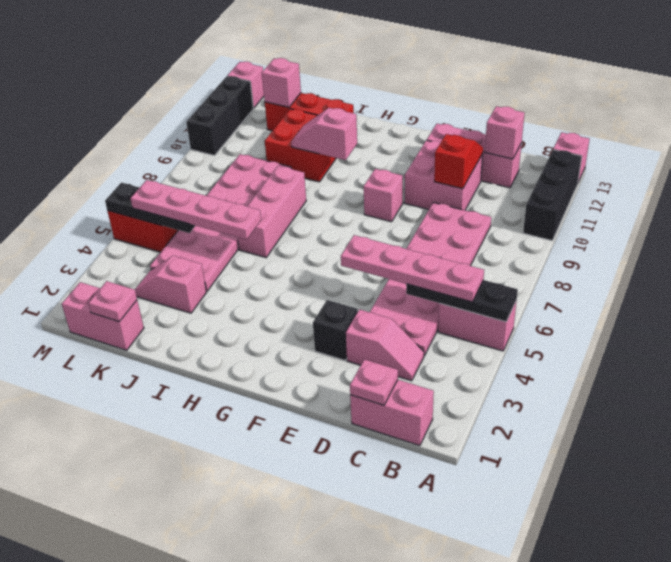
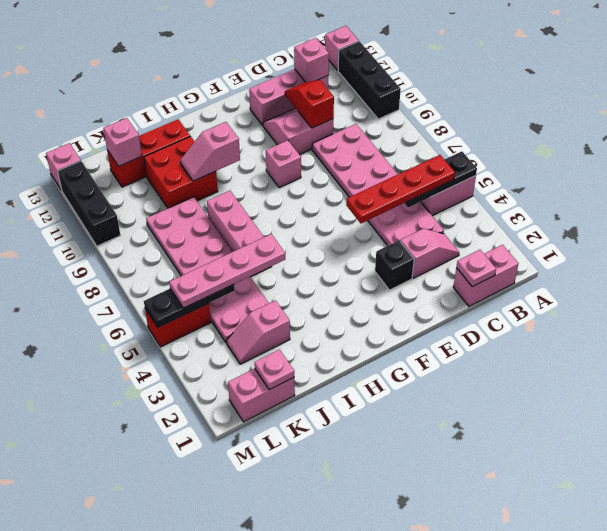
pink plate B5:E5 level 3 -> red plate B5:E5 level 3
pink brick D10:E11 level 1 -> pink slope D10:E11 level 1 top 10

